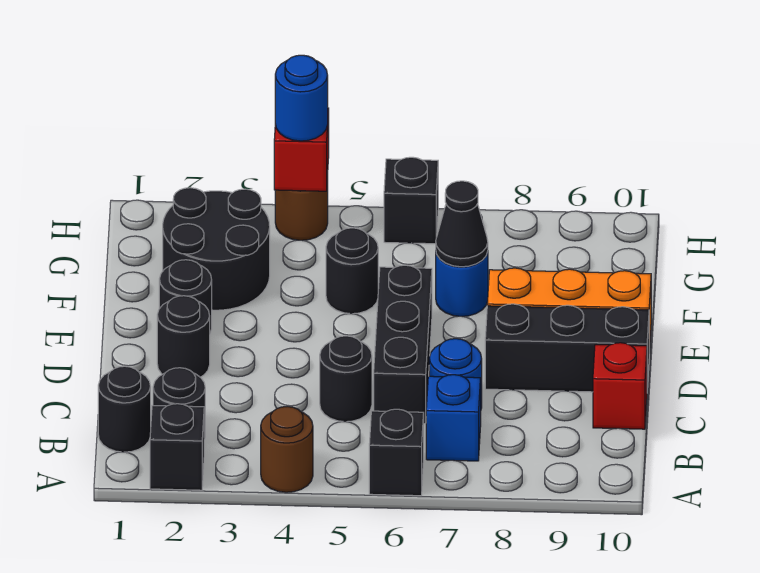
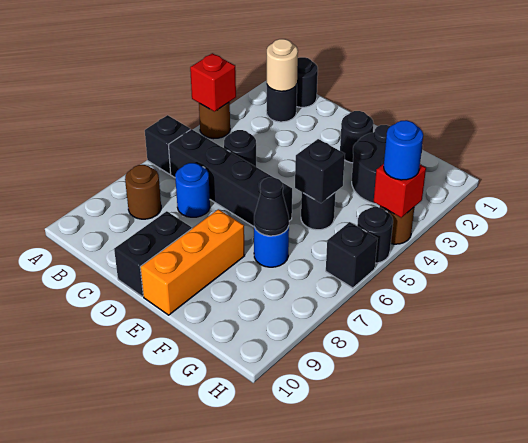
black brick A2 level 1 -> black brick F5 level 2
none -> tan round brick B2 level 2
blue brick B7 level 1 -> none
none -> brown round brick B8 level 1
black brick C6:E6 level 1 -> black brick B6:E6 level 1
red brick C10 level 1 -> red brick A4 level 2
black round brick D2 level 1 -> black round brick H5 level 1
black brick D8:D10 level 1 -> black brick D9:D10 level 1

